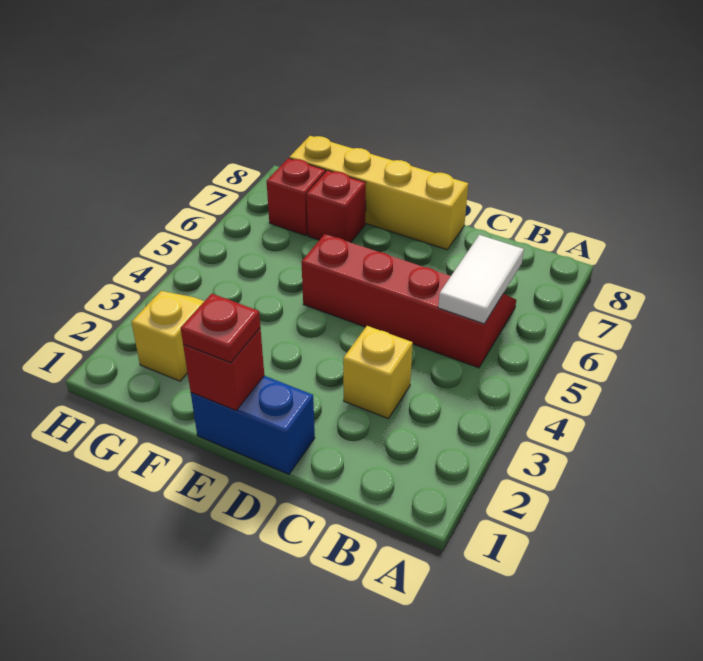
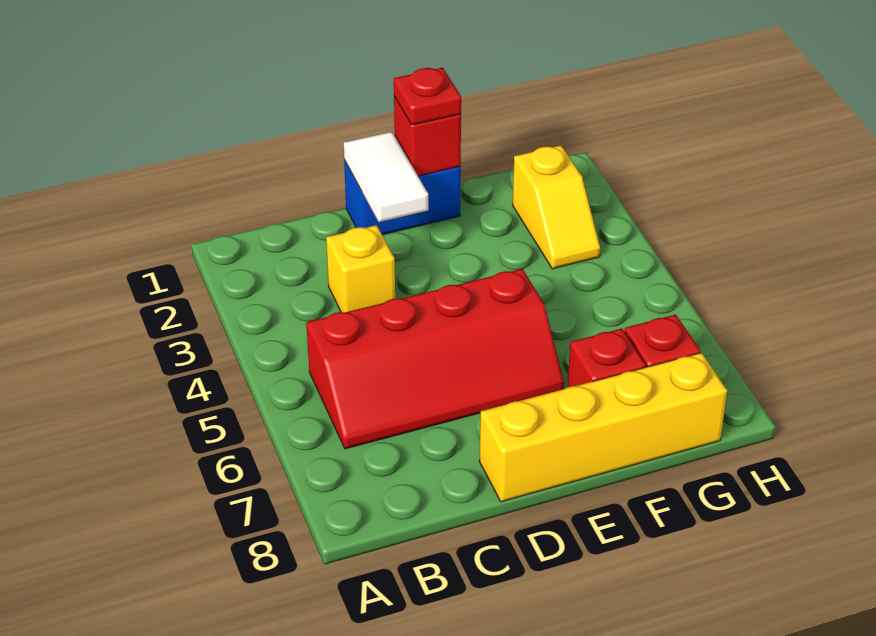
white tile B5:B6 level 2 -> white tile D1:D2 level 2

